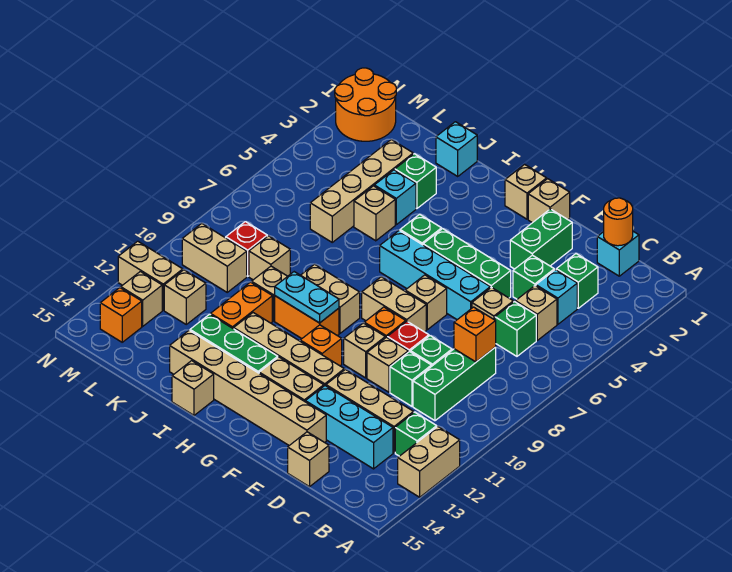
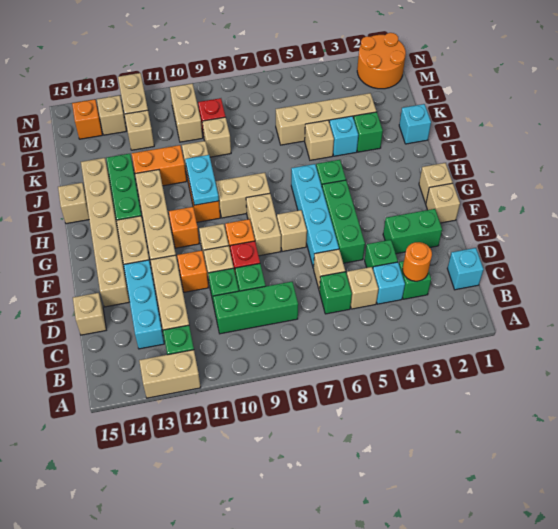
orange round brick C1 level 2 -> orange round brick C3 level 2
orange brick C8 level 2 -> orange brick E11 level 1
tan brick H9:I9 level 1 -> tan brick H8:H9 level 1

